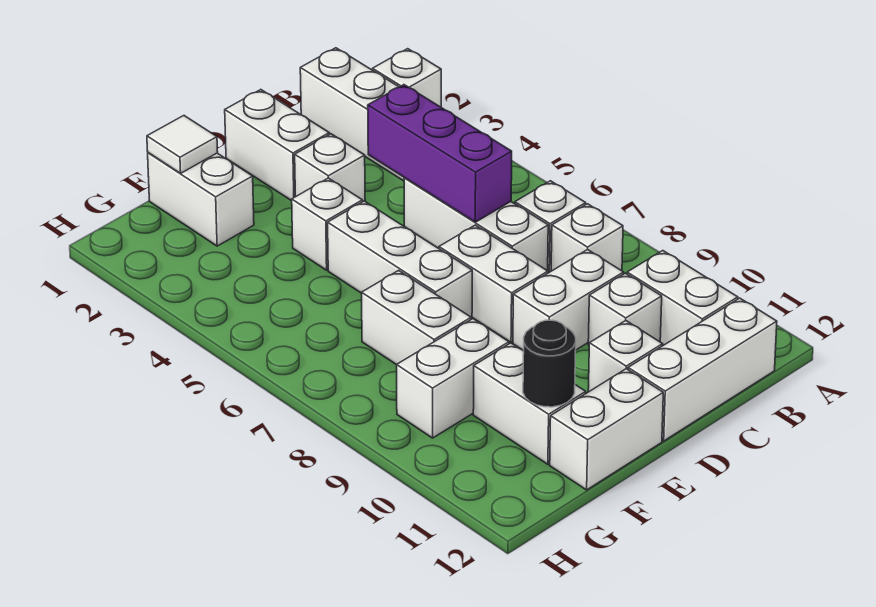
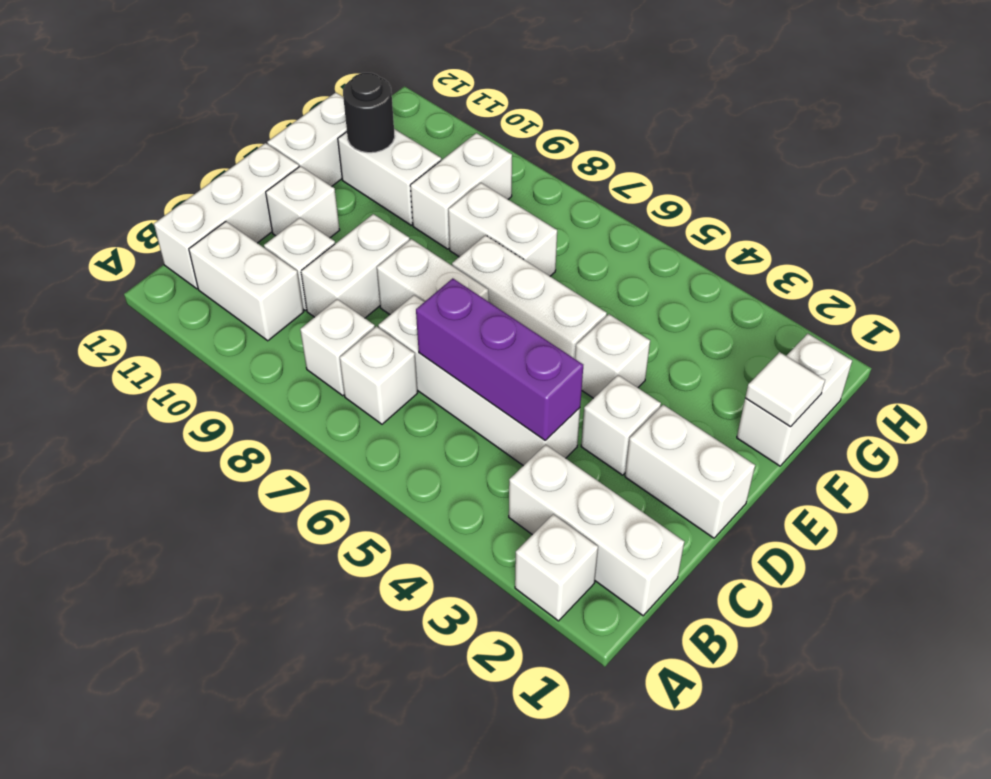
white brick C5:C7 level 1 -> white brick C4:C7 level 1
white brick F1:F2 level 1 -> white brick F1:G1 level 1

